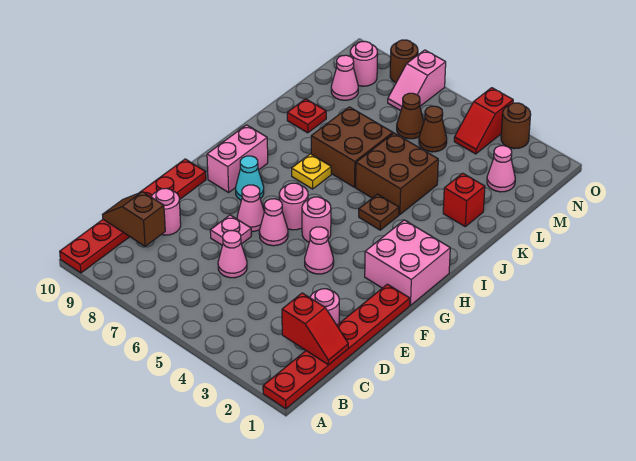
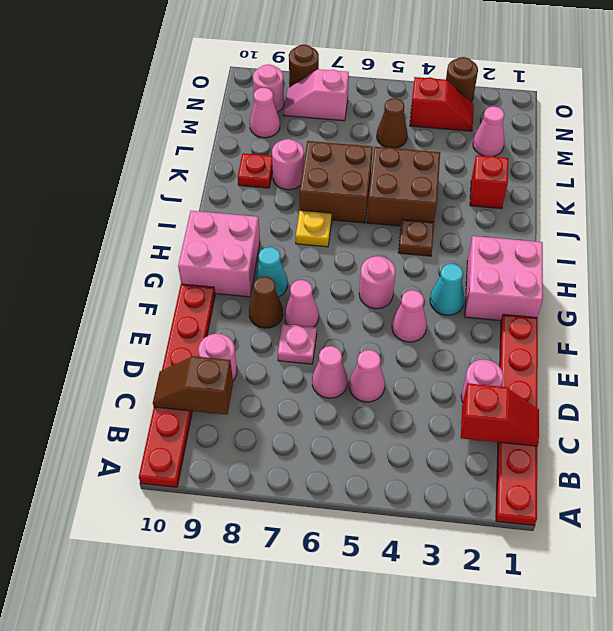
pink cone F6 level 1 -> pink cone D5 level 1
none -> cyan cone G3 level 1
pink round brick G6 level 1 -> pink round brick K8 level 1
pink brick G9:H9 level 1 -> pink brick G9:H10 level 1
brown cone M6 level 1 -> brown cone F8 level 1
red slope N4:O4 level 1 top O -> red slope N3:N4 level 1 top 4
pink slope N7:O7 level 1 top O -> pink slope N7:N8 level 1 top 7

